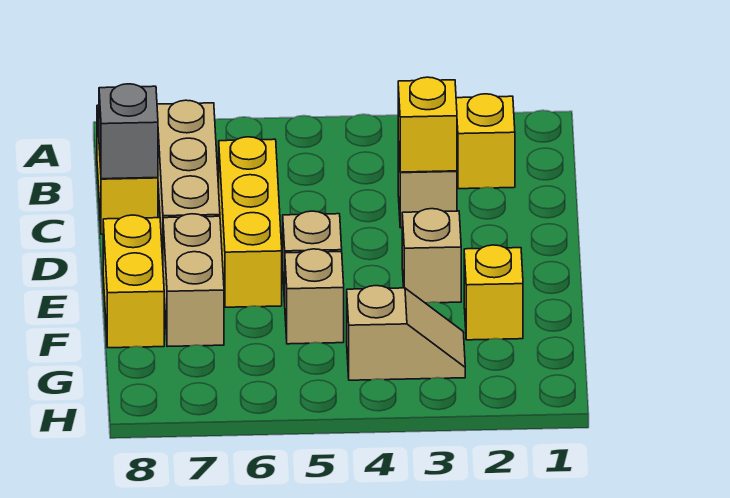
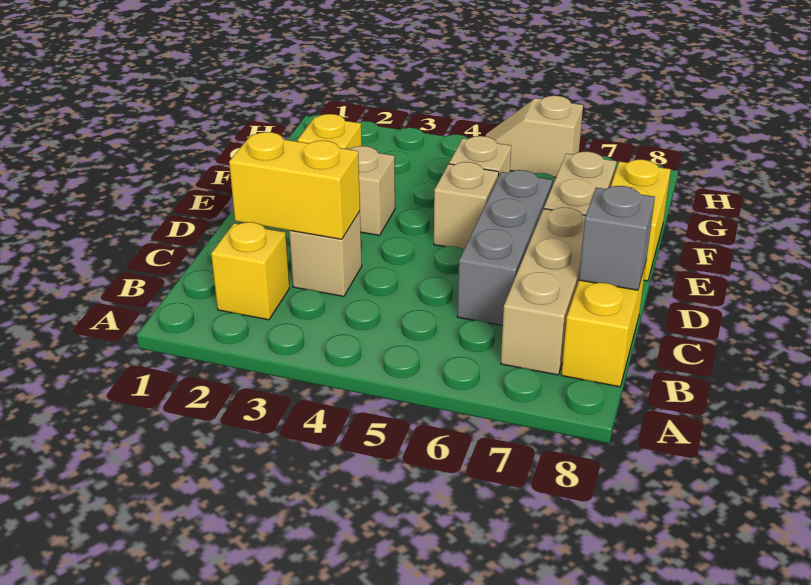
yellow brick C3 level 2 -> yellow brick C2:C3 level 2
yellow brick C6:E6 level 1 -> grey brick C6:E6 level 1
tan slope G3:G4 level 1 top 4 -> tan slope H5:H6 level 1 top 6

